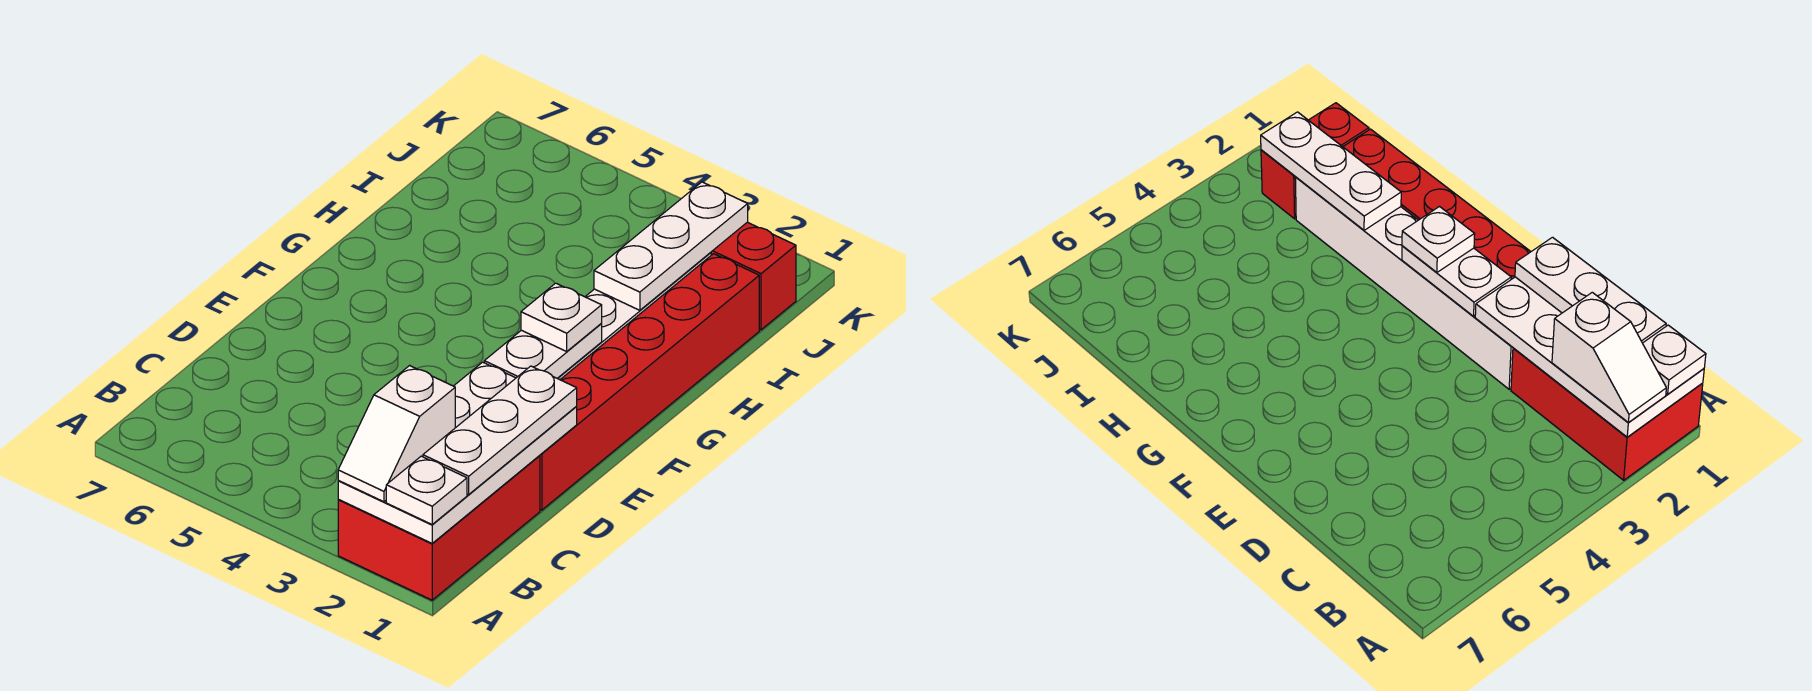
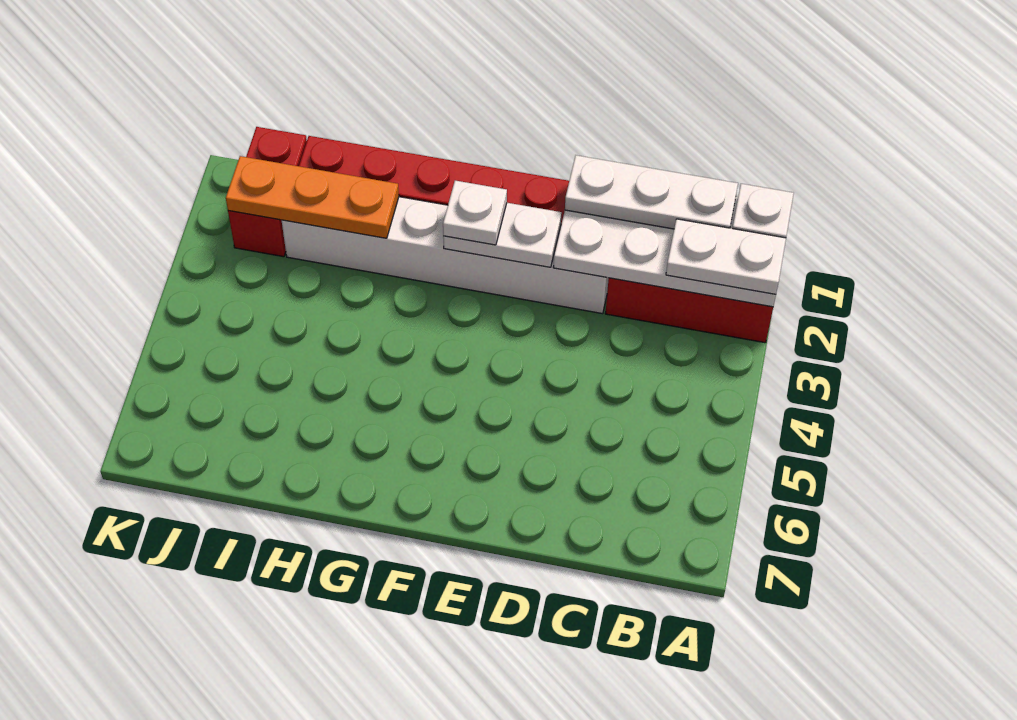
white slope A2:B2 level 3 top B -> white plate A2:B2 level 3
white plate H2:J2 level 2 -> orange plate H2:J2 level 2

